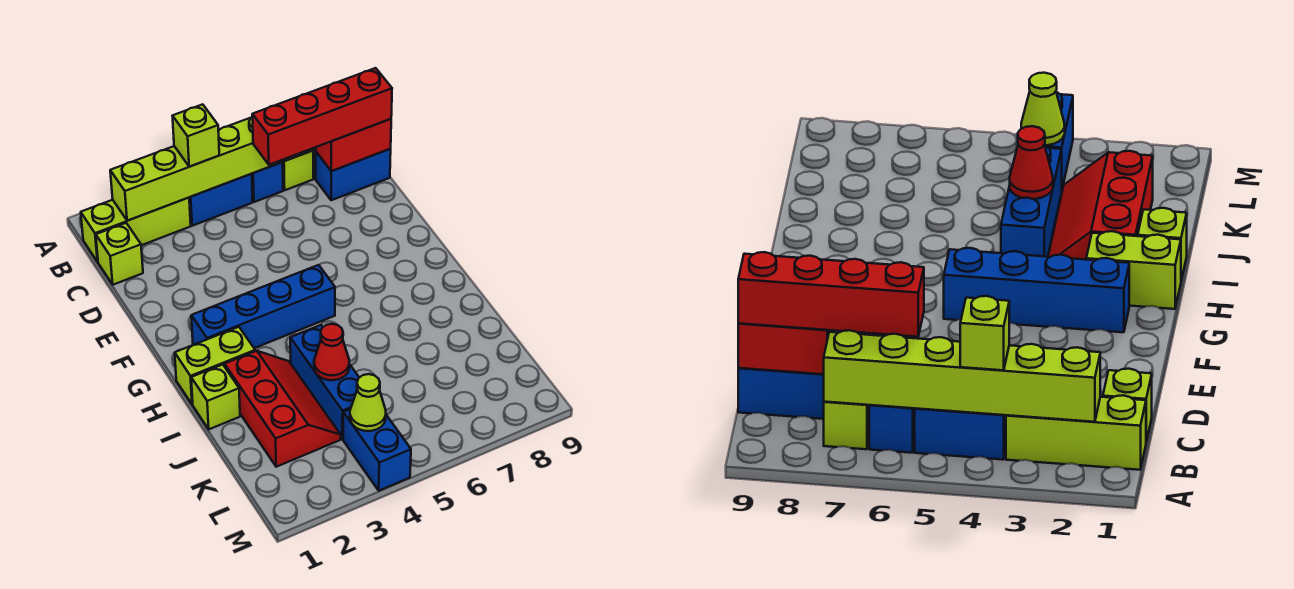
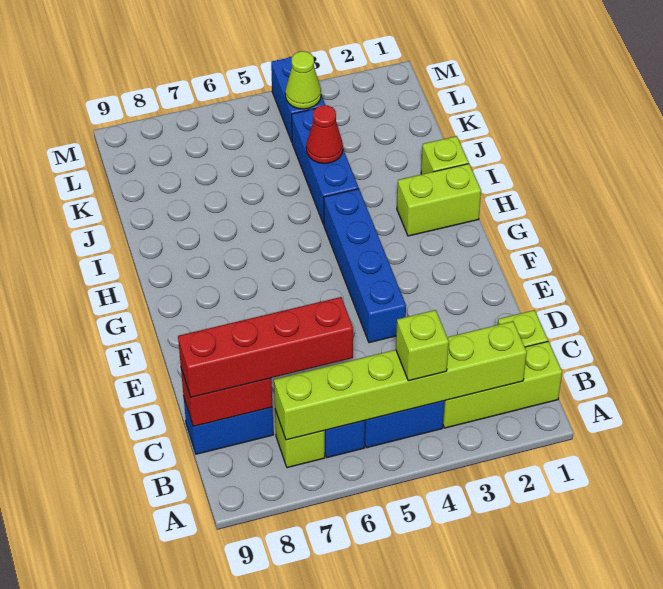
blue brick G2:G5 level 1 -> blue brick E4:H4 level 1
red slope I2:K3 level 1 top 2 -> none

